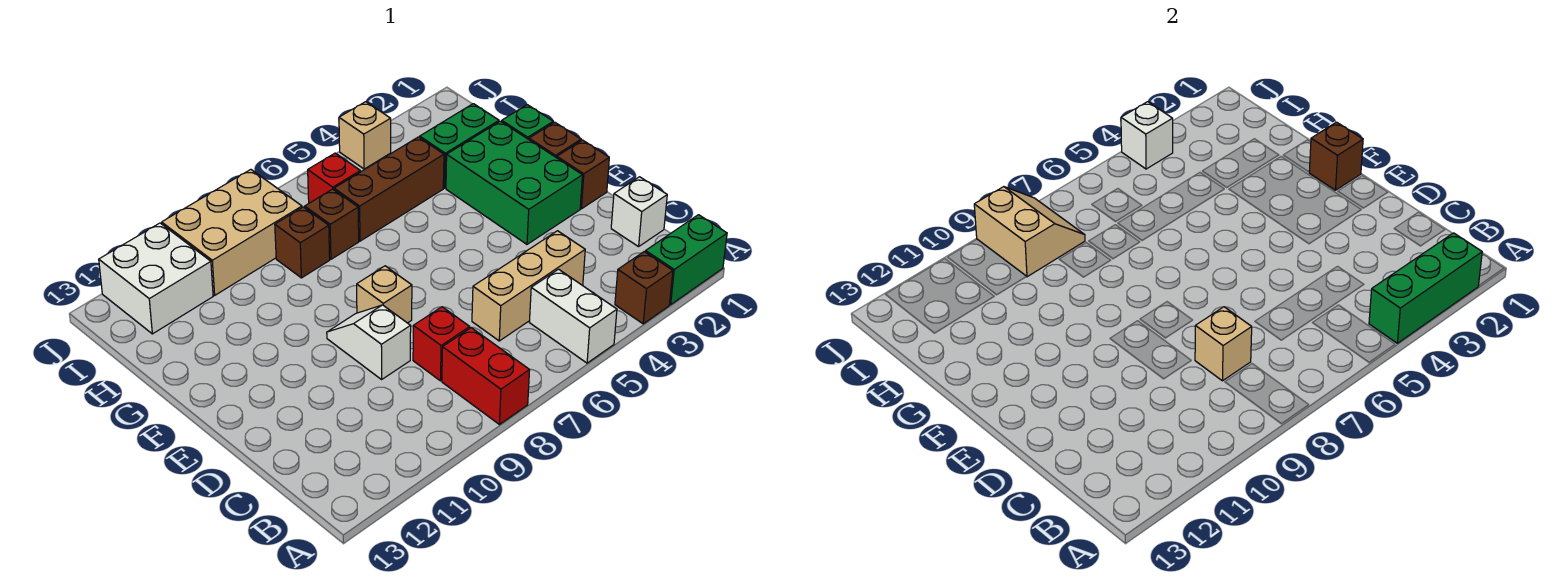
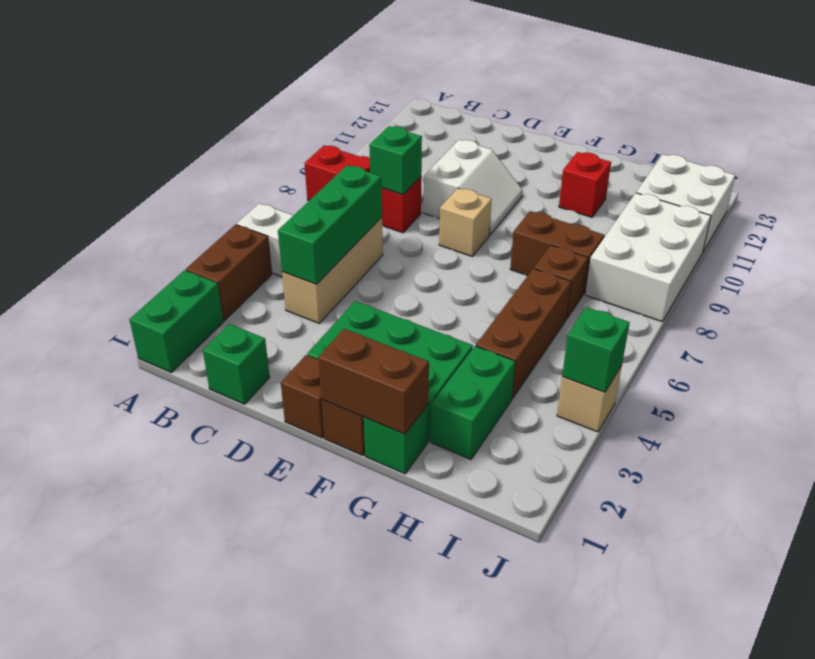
green brick A2:A4 level 2 -> green brick C4:C6 level 2
brown brick A3 level 1 -> brown brick A3:A4 level 1
white brick C1 level 1 -> green brick C1 level 1
tan brick C8 level 2 -> green brick C8 level 2
white slope D9:E9 level 1 top D -> white slope D9:E10 level 1 top D
brown brick F1 level 2 -> brown brick F1:G1 level 2
brown brick H8 level 1 -> brown brick G8:H8 level 1
red brick I6 level 1 -> red brick G11 level 1
tan brick I8:J10 level 1 -> white brick I8:J10 level 1
tan slope I8:J9 level 2 top 9 -> none
white brick J4 level 2 -> green brick J4 level 2

